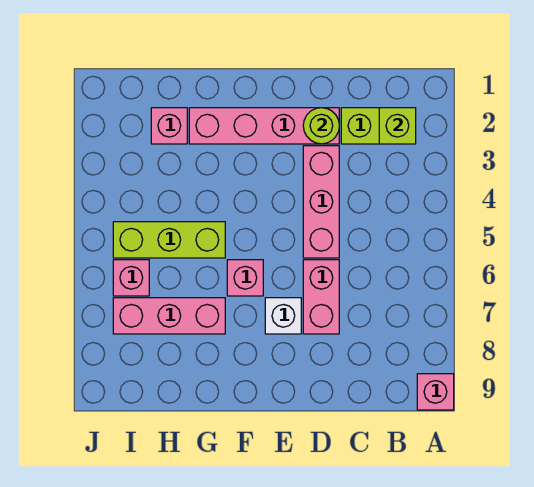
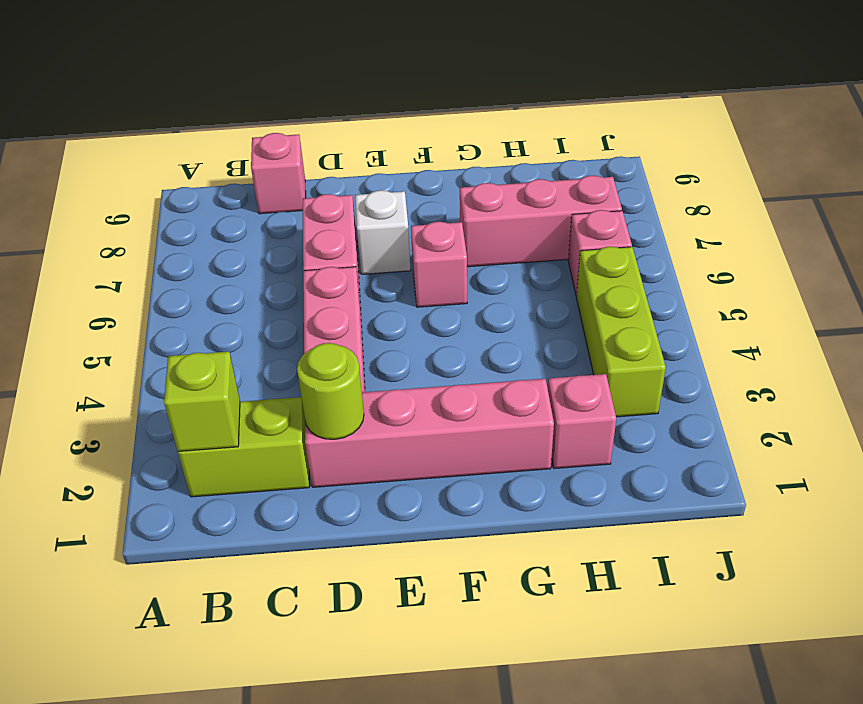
pink brick A9 level 1 -> pink brick C9 level 1
lime brick G5:I5 level 1 -> lime brick I3:I5 level 1

